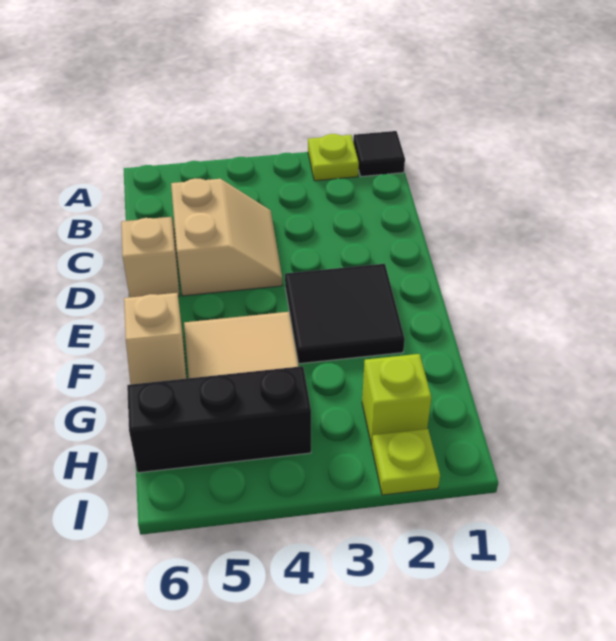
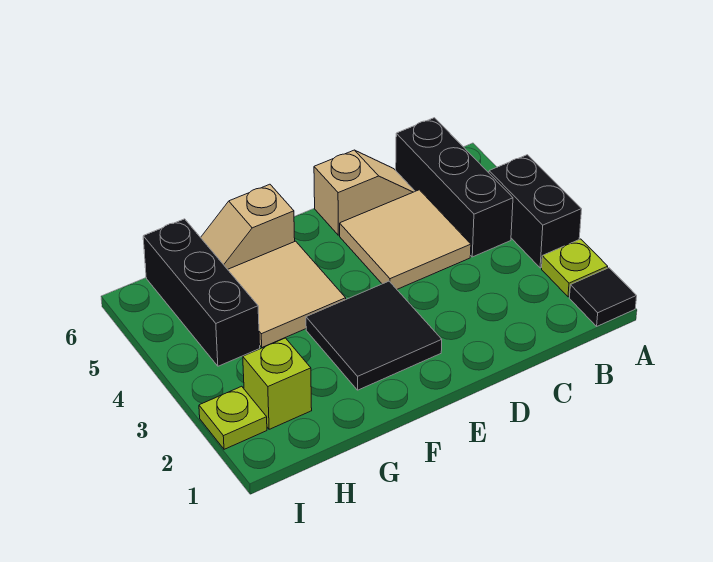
none -> black brick A3:A4 level 1
none -> black brick B4:B6 level 1
tan slope C4:D5 level 1 top 5 -> tan tile C4:D5 level 1

